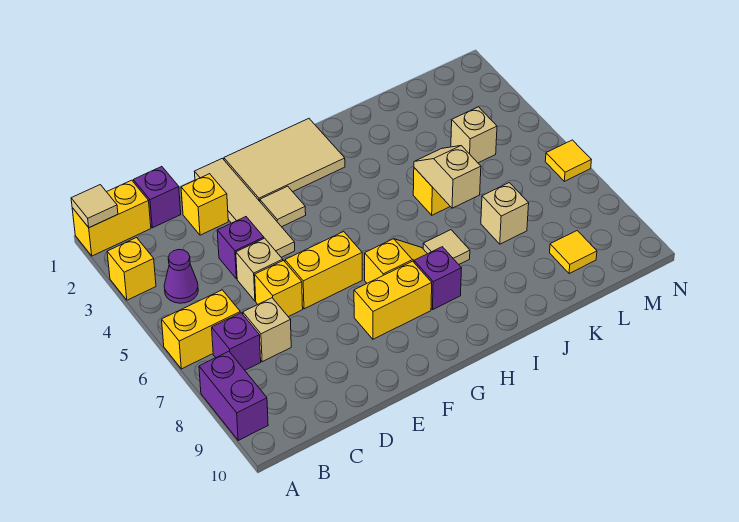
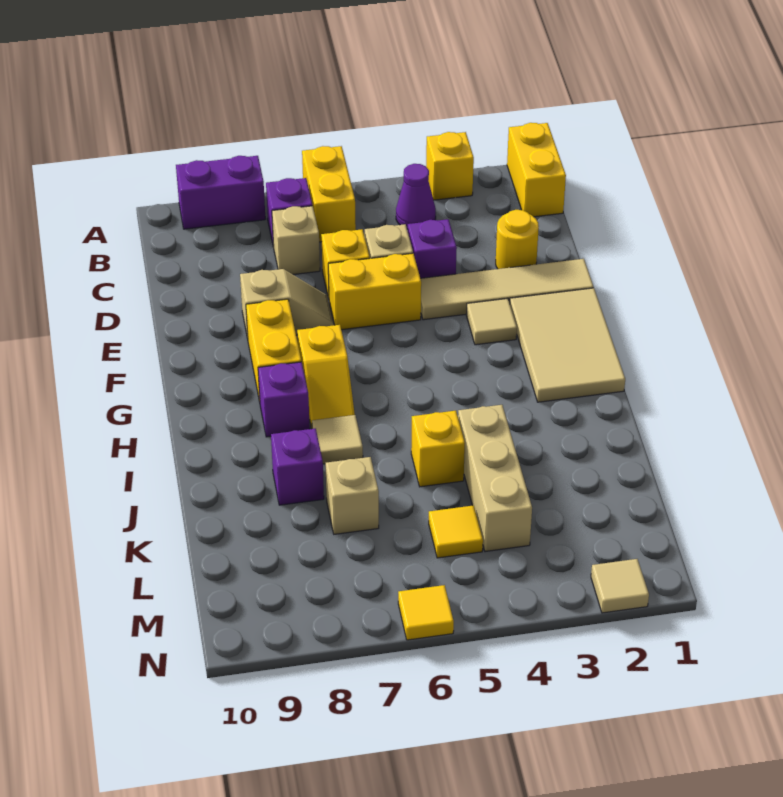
tan tile A1 level 2 -> tan tile N2 level 1
purple brick C1 level 1 -> purple brick J8 level 1
yellow brick D2 level 1 -> yellow round brick D2 level 1
yellow brick E6:F6 level 1 -> yellow brick E5:E6 level 1
tan slope J5:J6 level 2 top 6 -> tan slope E7:E8 level 1 top 8
tan brick L4 level 1 -> tan brick J4:L4 level 1
yellow tile L9 level 1 -> yellow tile L5 level 1

